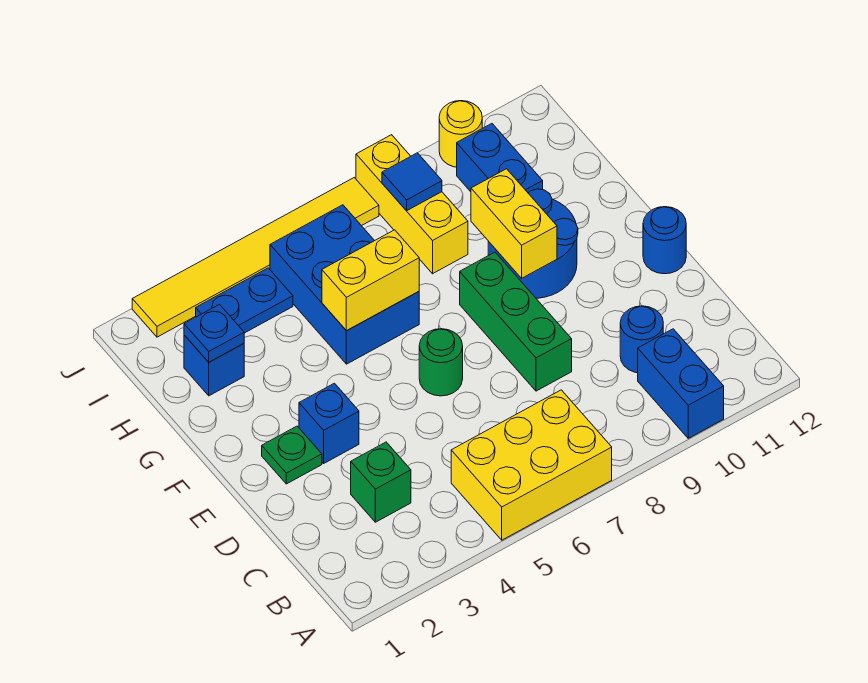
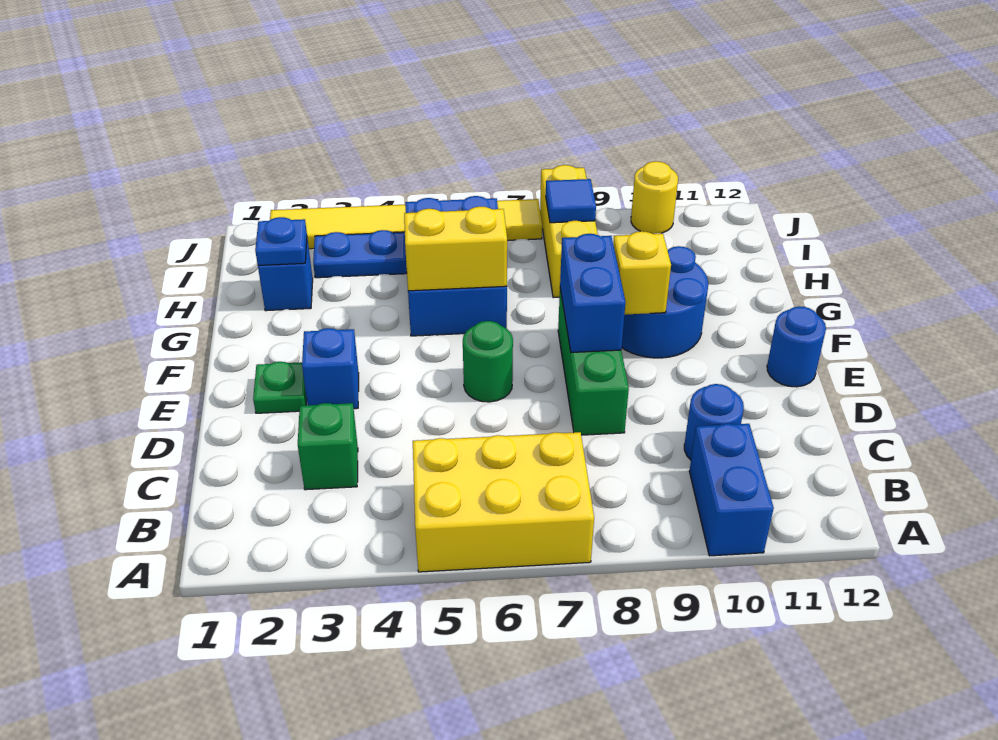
yellow brick F9:G9 level 2 -> yellow brick F9 level 2
blue brick H10:I10 level 1 -> blue brick E8:F8 level 2

